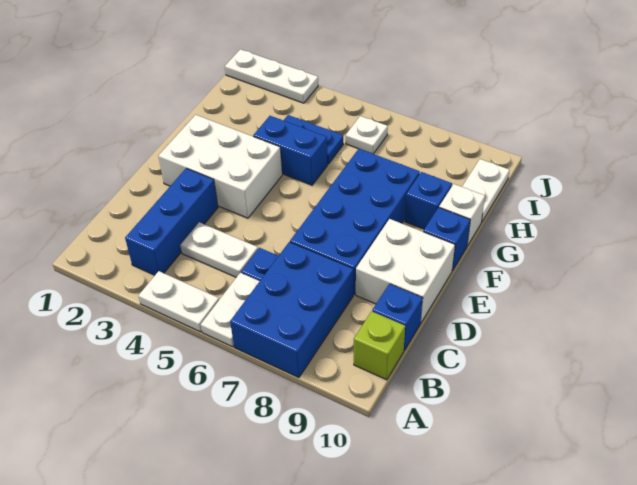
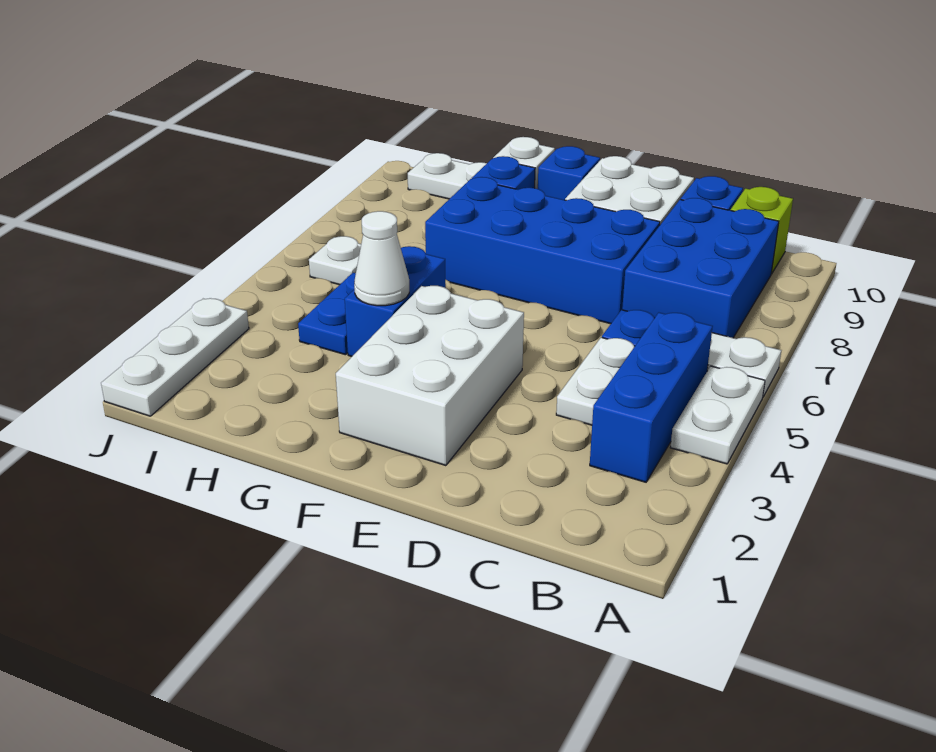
blue brick A7:C8 level 1 -> blue brick B7:C9 level 1
blue brick B3:D3 level 1 -> blue brick B3:B5 level 1
none -> white cone G4 level 2

